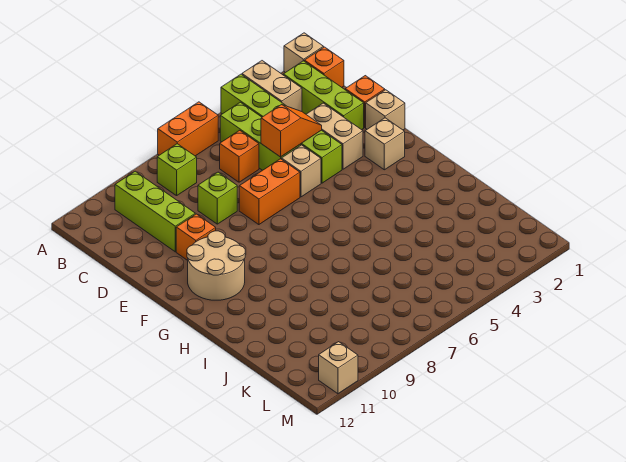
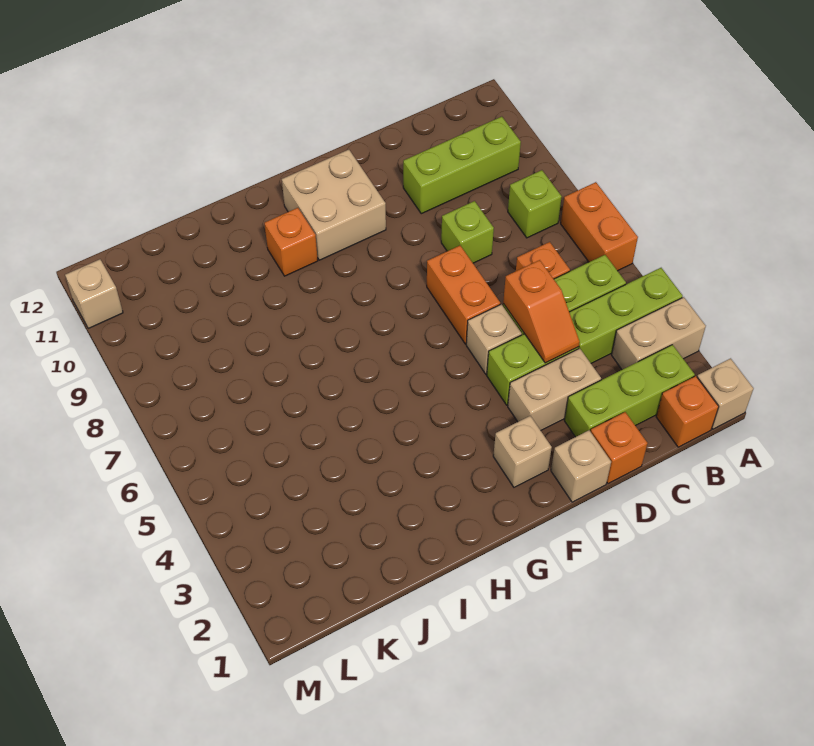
orange brick E10 level 1 -> orange brick H10 level 1
tan round brick F10:G11 level 1 -> tan brick F10:G11 level 1

